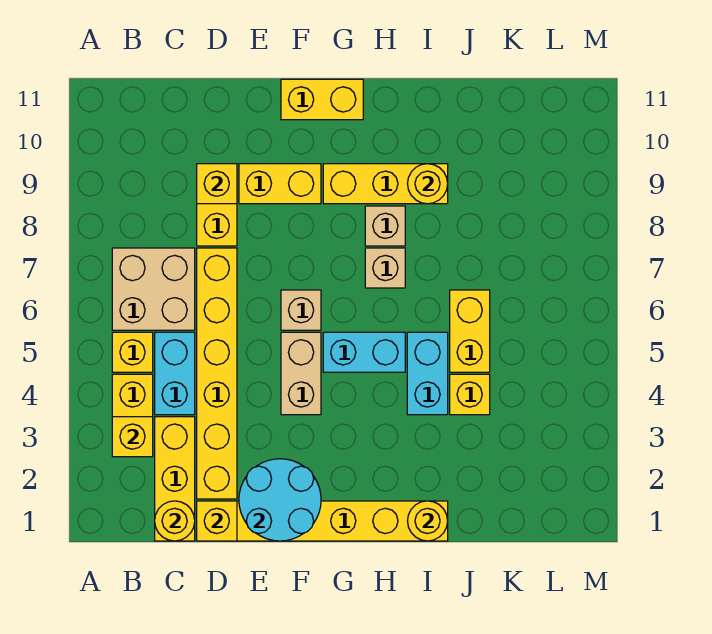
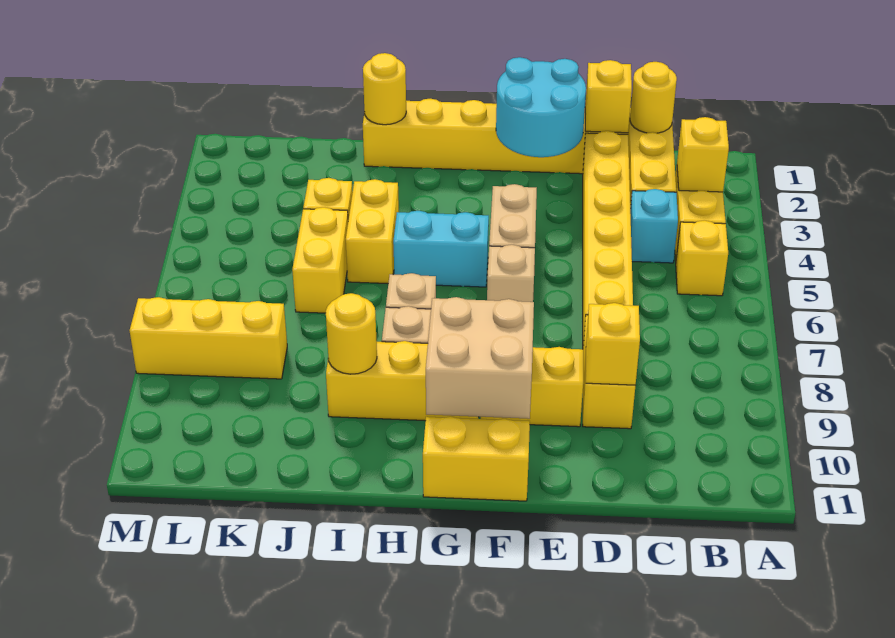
tan brick B6:C7 level 1 -> tan brick F9:G10 level 2
cyan brick C4:C5 level 1 -> cyan brick C4 level 1
cyan brick I4:I5 level 1 -> yellow brick I4:I5 level 1
none -> yellow brick K8:M8 level 1

